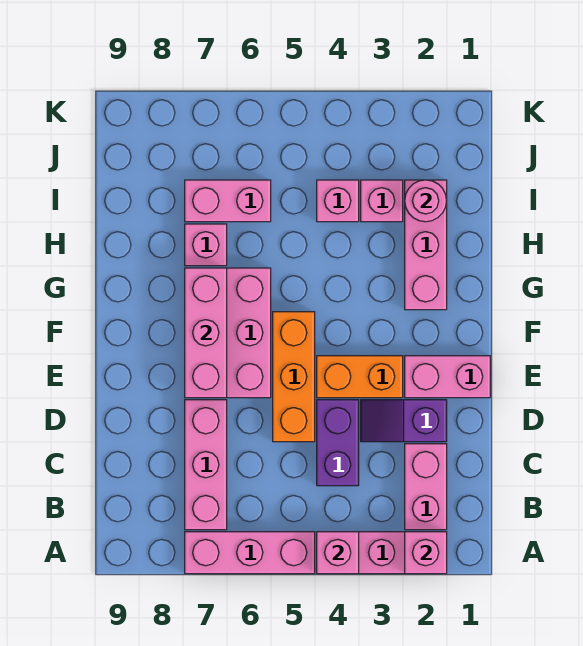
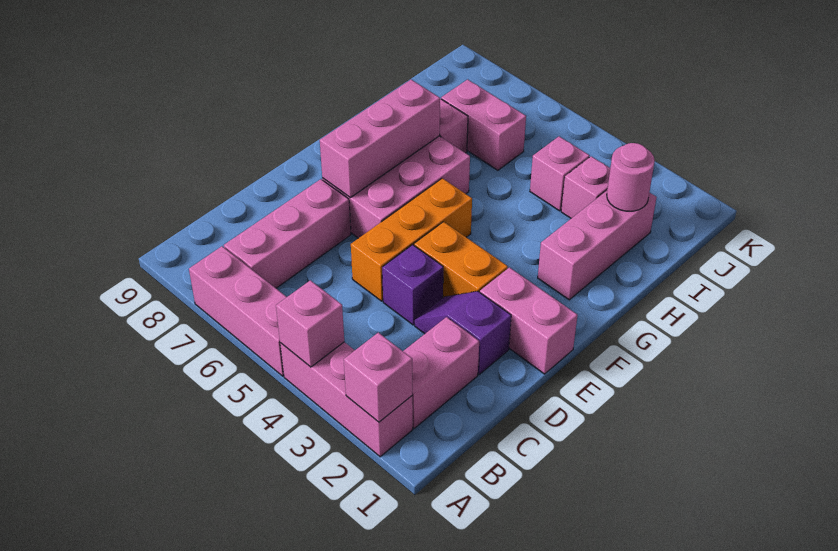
purple brick C4:D4 level 1 -> purple brick D4 level 1

